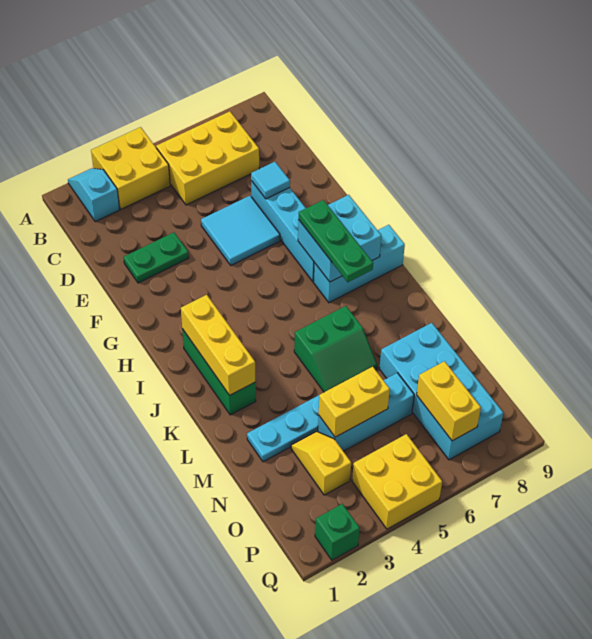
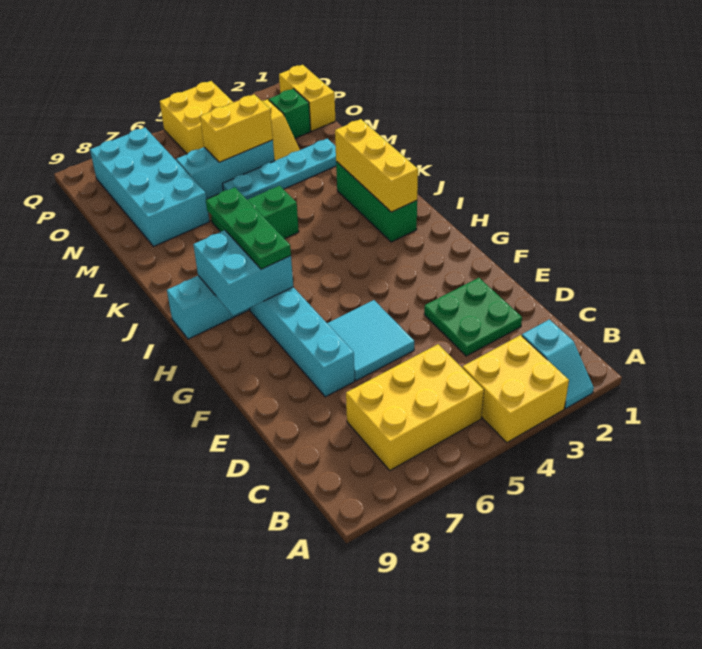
green plate E2:E3 level 1 -> green plate D2:E3 level 1
cyan tile E7 level 2 -> none
yellow brick O7:P7 level 2 -> yellow brick O1:P1 level 1
green brick Q2 level 1 -> green brick O2 level 1

